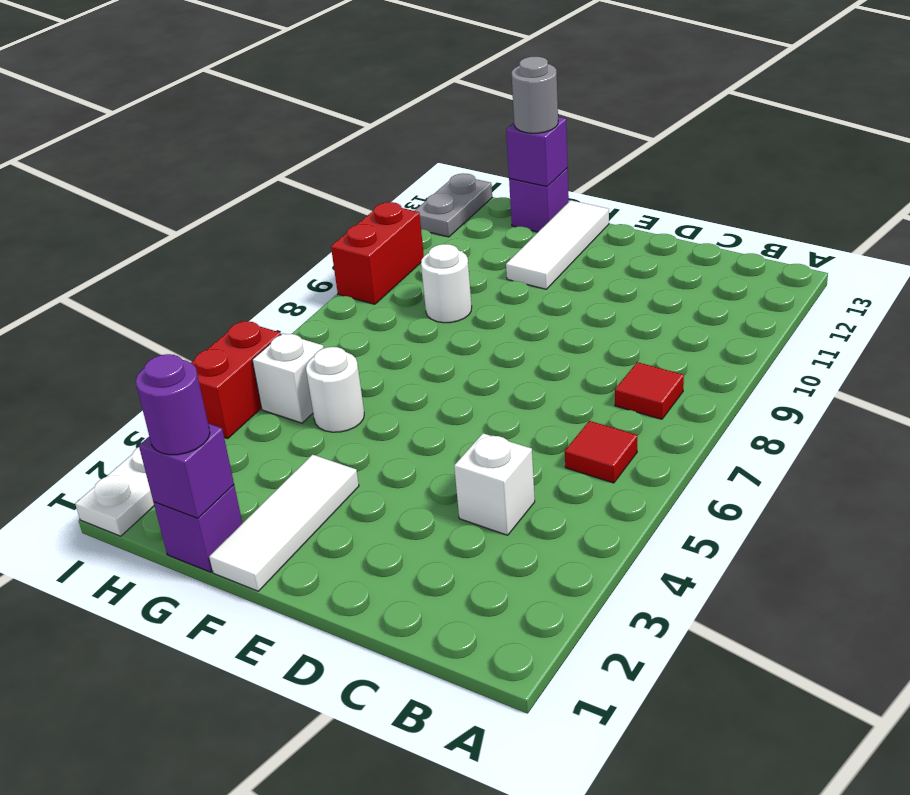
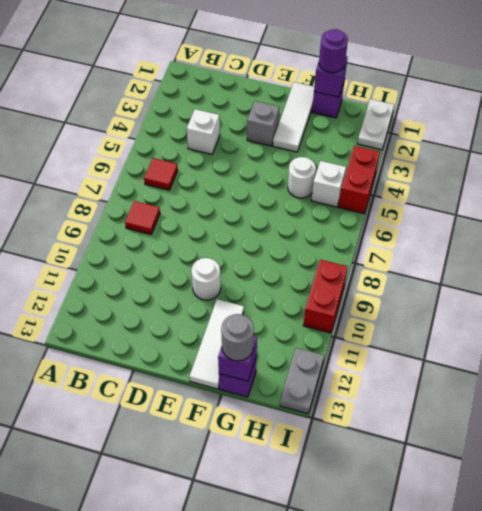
none -> grey brick E3 level 1
white round brick G9 level 1 -> white round brick E10 level 1

